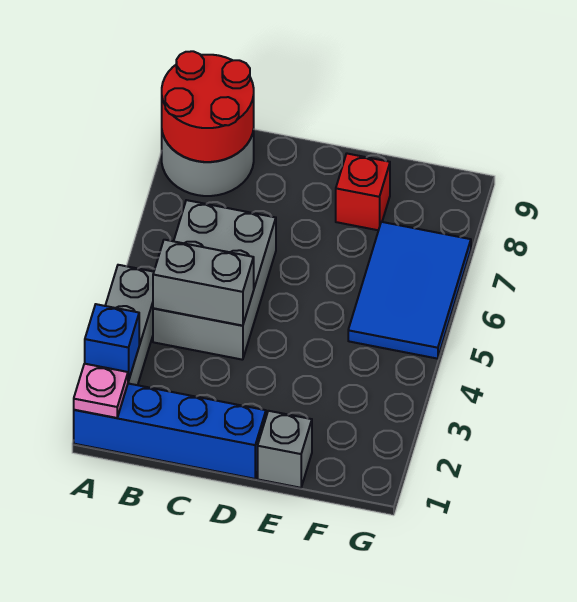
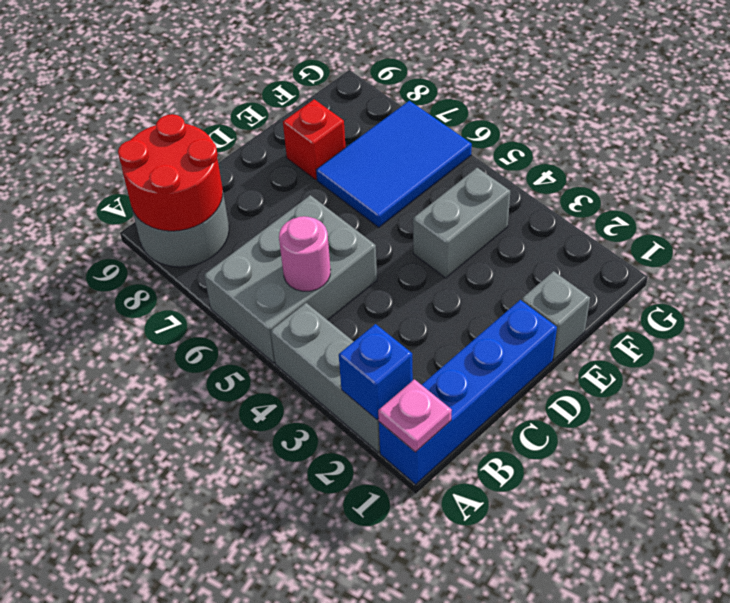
grey brick B4:C6 level 1 -> grey brick A5:C6 level 1
grey brick B4:C4 level 2 -> grey brick E4:F4 level 1
none -> pink round brick B5 level 2
blue tile F5:G7 level 1 -> blue tile E6:G7 level 1

